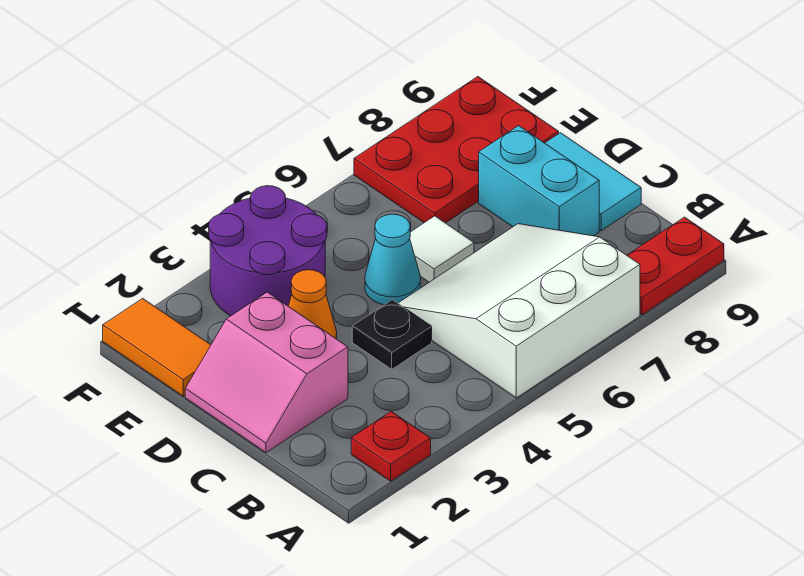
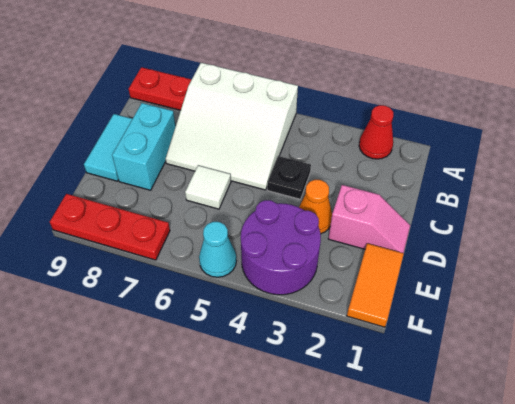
red plate A2 level 1 -> red cone A2 level 1
pink slope C1:D2 level 1 top 2 -> pink slope D1:D2 level 1 top 2
cyan cone D5 level 1 -> cyan cone F5 level 1
red plate E7:F9 level 1 -> red plate F7:F9 level 1

